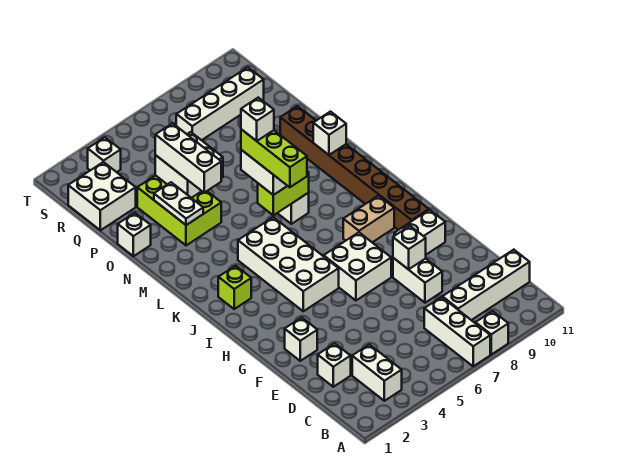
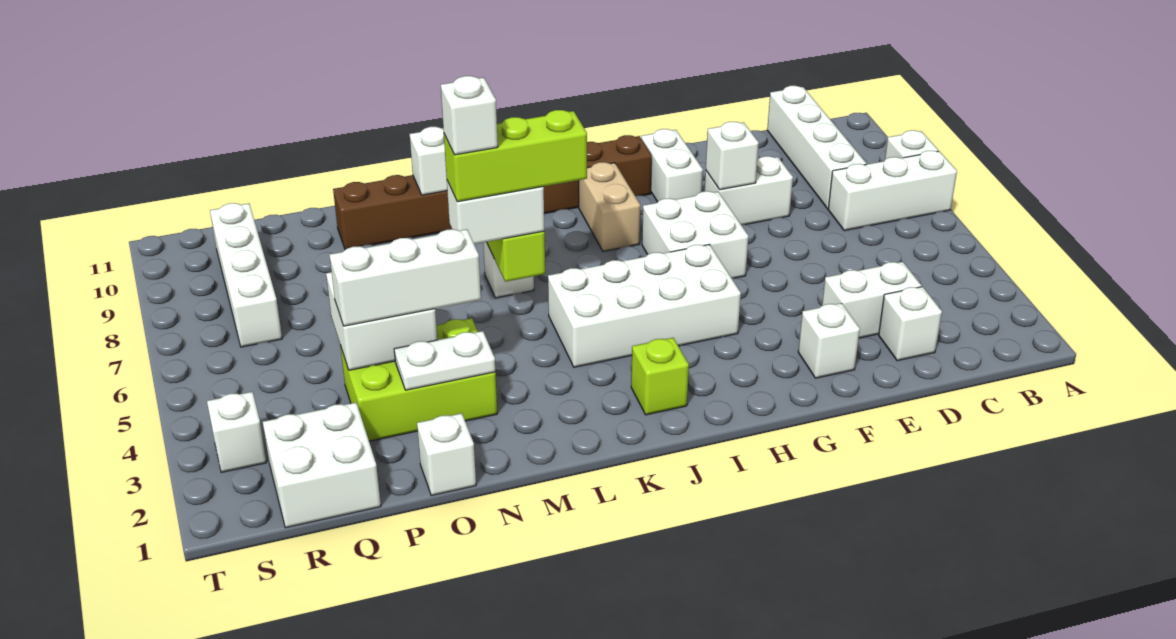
white brick B3:C3 level 1 -> white brick D3:E3 level 1

